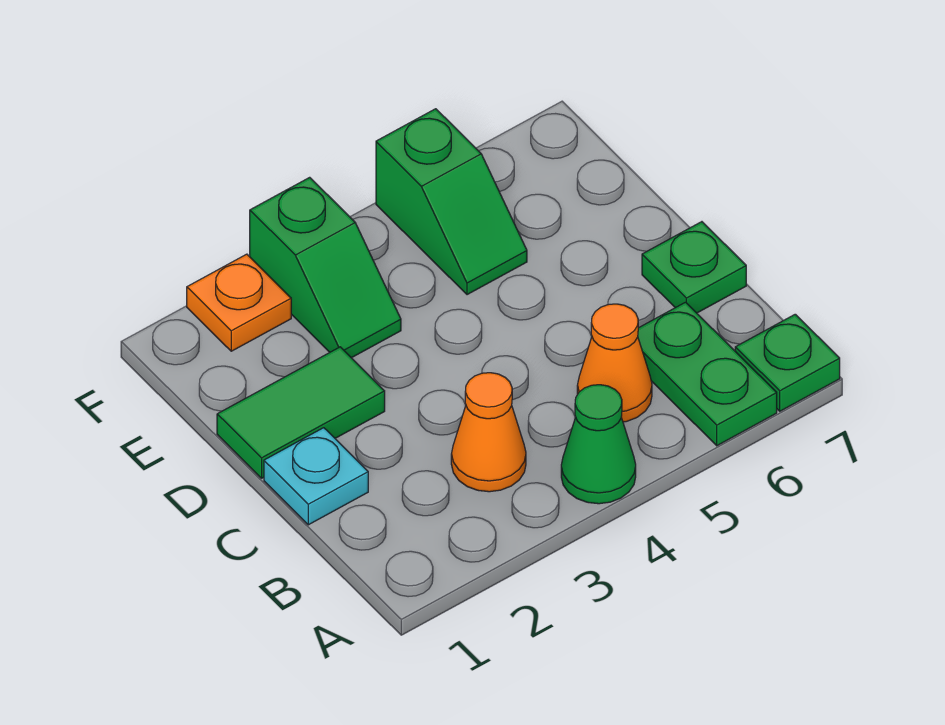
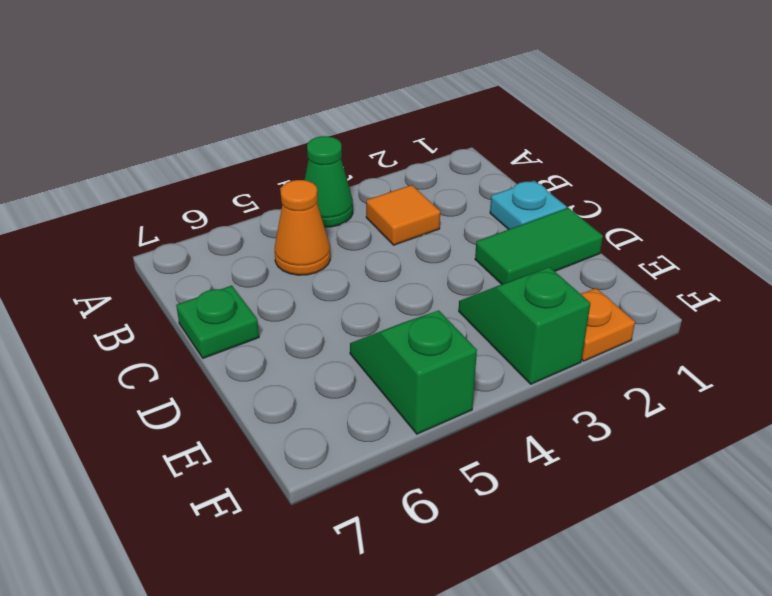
green plate A6:B6 level 1 -> none
green plate A7 level 1 -> none
orange cone B3 level 1 -> orange tile B3 level 1

